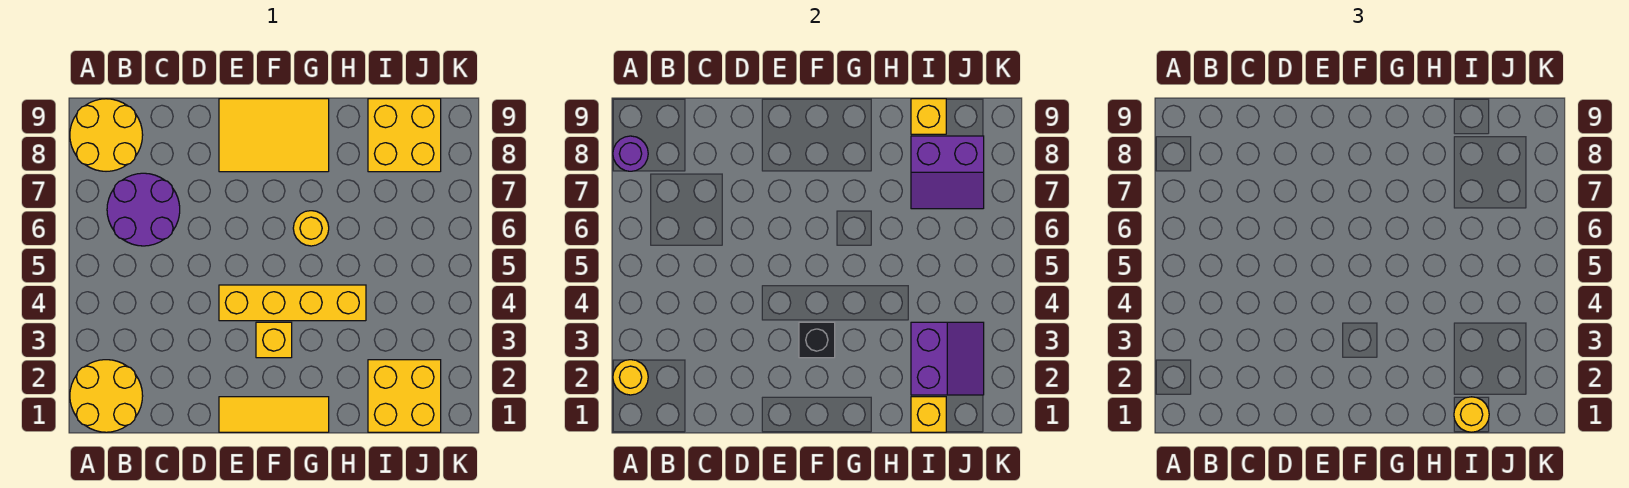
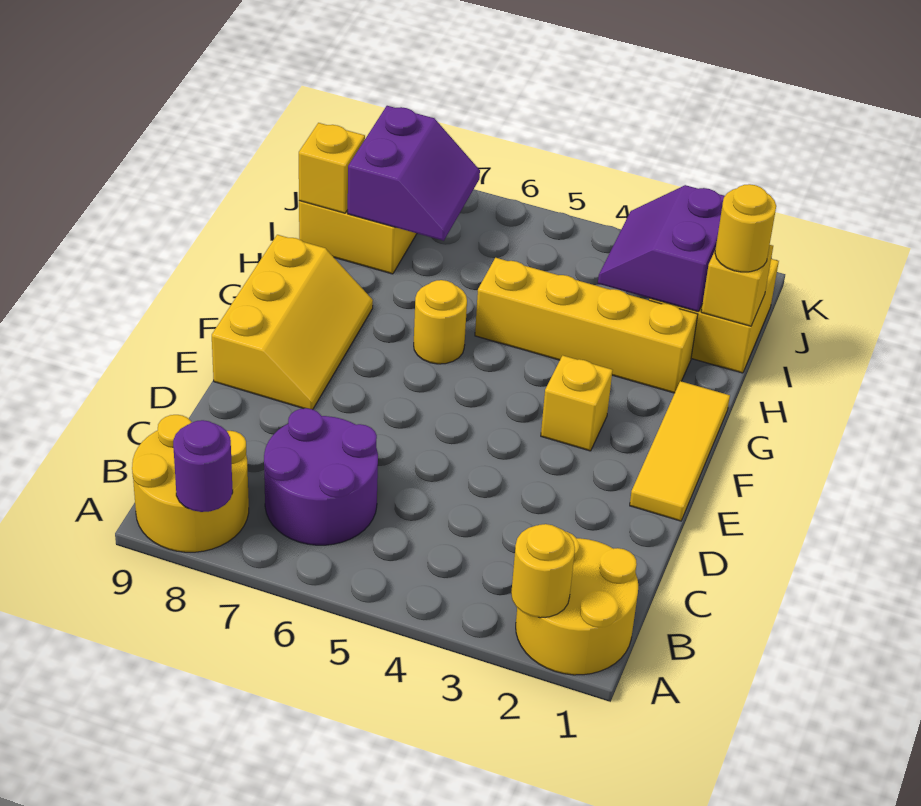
yellow brick E4:H4 level 1 -> yellow brick H2:H5 level 1
yellow tile E8:G9 level 1 -> yellow slope E8:G9 level 1 top 9
black brick F3 level 2 -> none
purple slope I2:J3 level 2 top I -> purple slope I2:J3 level 2 top 2

